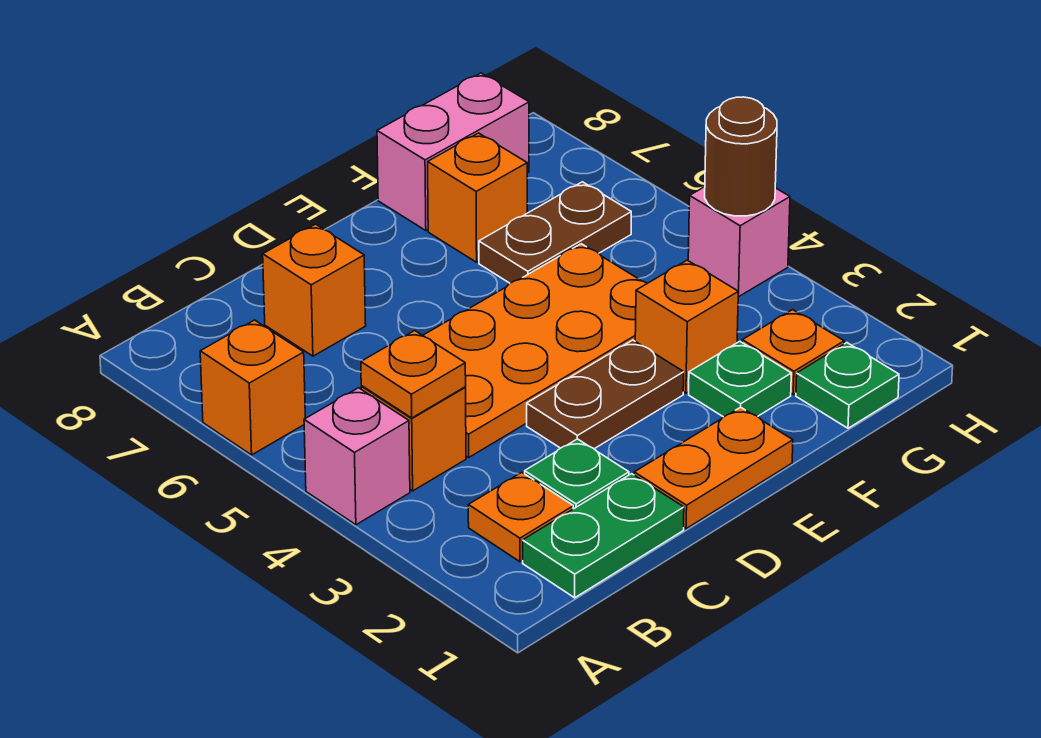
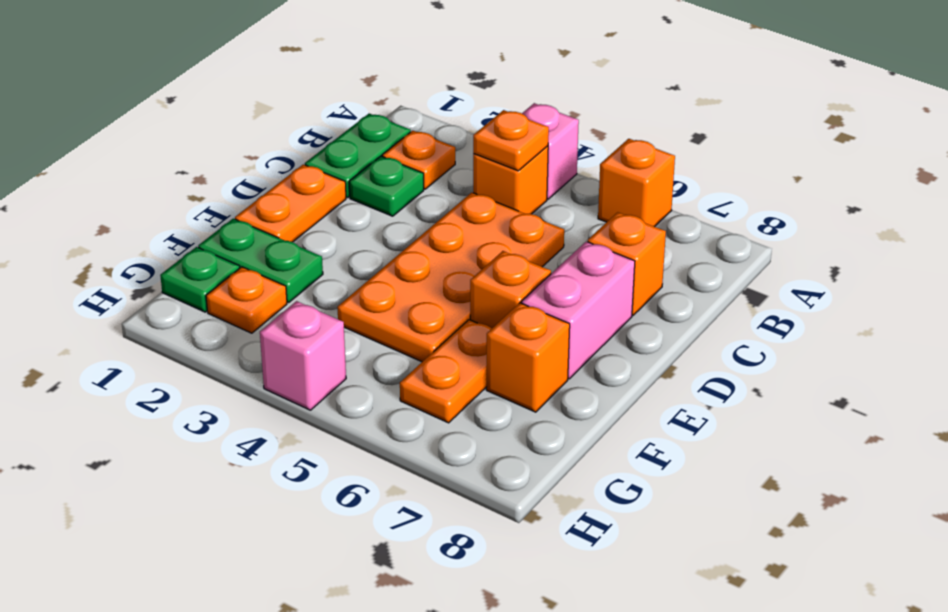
brown plate D3:E3 level 1 -> none
green plate F2 level 1 -> green plate F1:F2 level 1
orange brick F3 level 1 -> orange brick E6 level 1
brown plate F6:G6 level 1 -> orange plate F6:G6 level 1
pink brick F8:G8 level 1 -> pink brick D7:E7 level 1
brown round brick H4 level 2 -> none

